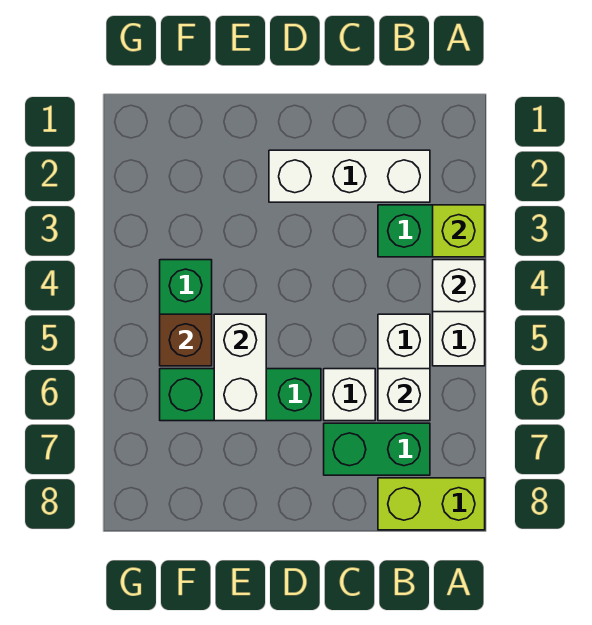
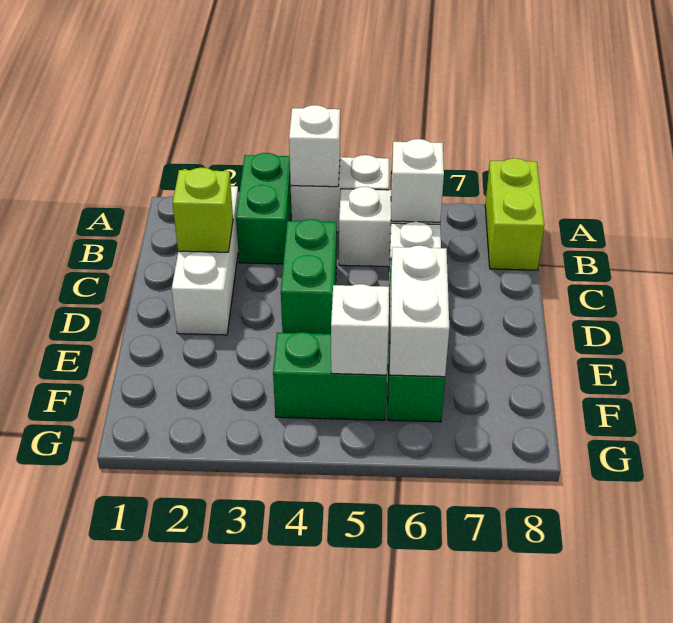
lime brick A3 level 2 -> lime brick C2 level 2
green brick B7:C7 level 1 -> green brick C4:D4 level 1
white brick E5:E6 level 2 -> white brick E6:F6 level 2
brown brick F5 level 2 -> white brick F5 level 2

